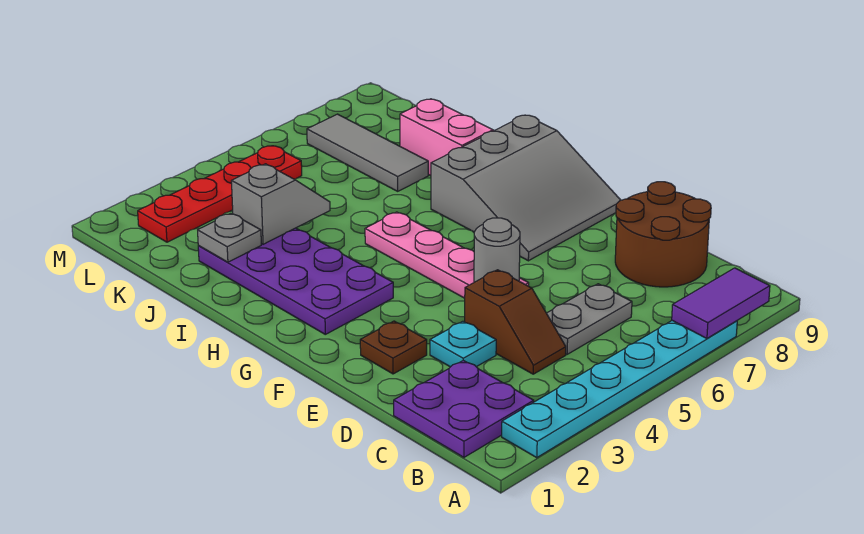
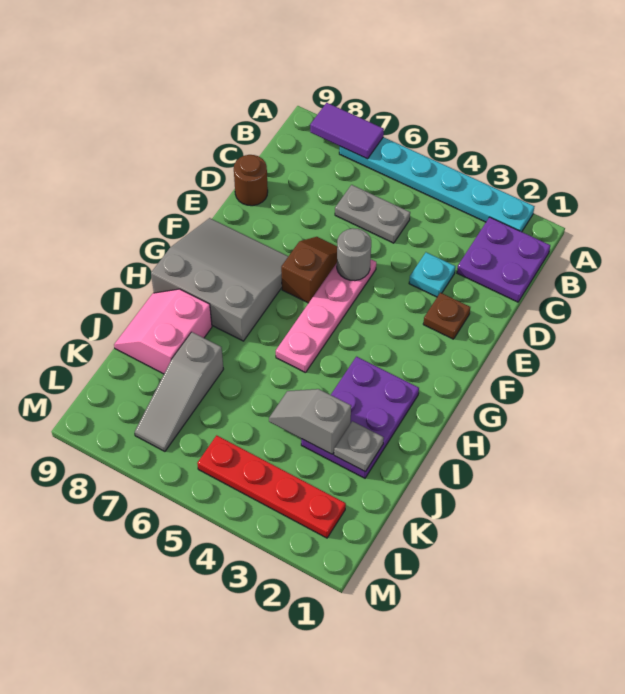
brown slope C4:D4 level 1 top D -> brown slope E6:F6 level 1 top F
brown round brick C8:D9 level 1 -> brown round brick D9 level 1
purple plate G2:J3 level 1 -> purple plate H2:J3 level 1
grey tile J7:L7 level 1 -> grey slope J7:L7 level 1 top J

